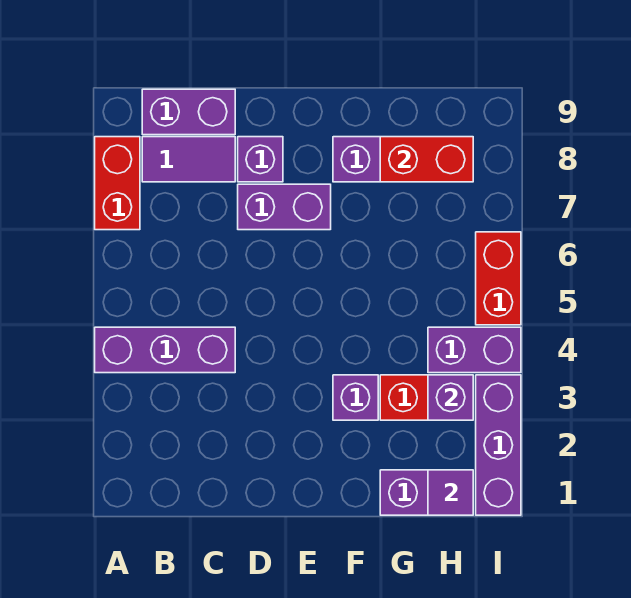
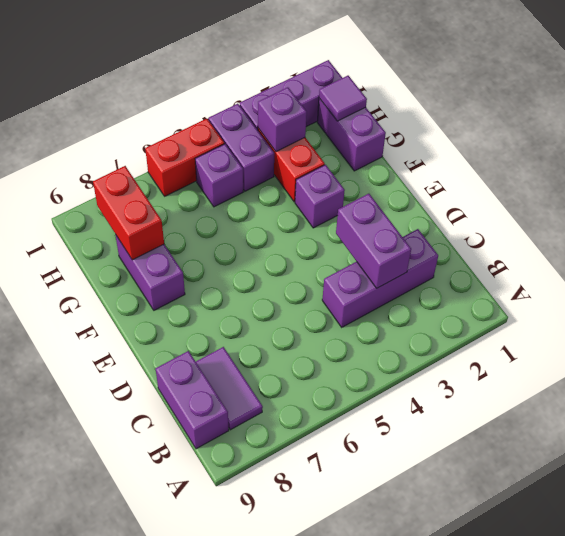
purple brick A4:C4 level 1 -> purple brick C2:C4 level 1
red brick A7:A8 level 1 -> none
purple brick D7:E7 level 1 -> purple brick C3:D3 level 2
purple brick D8 level 1 -> purple brick H5 level 1

